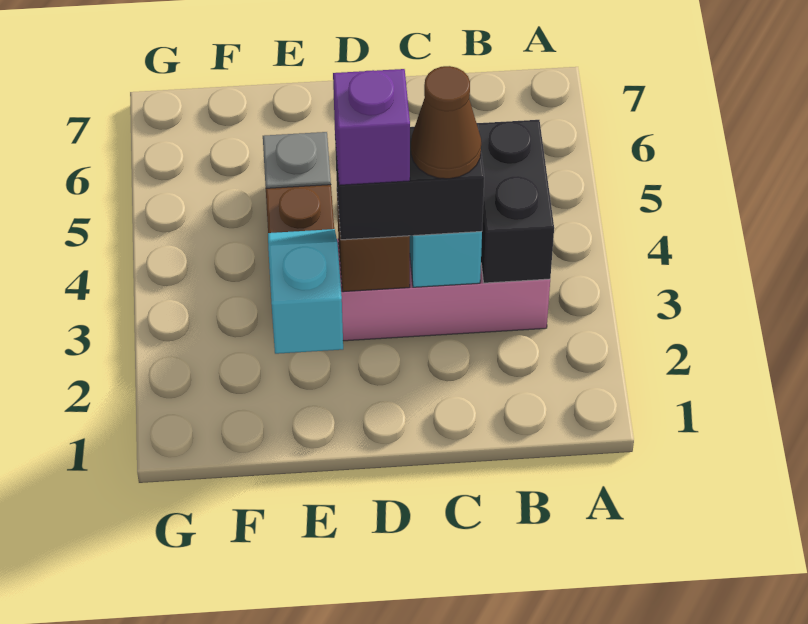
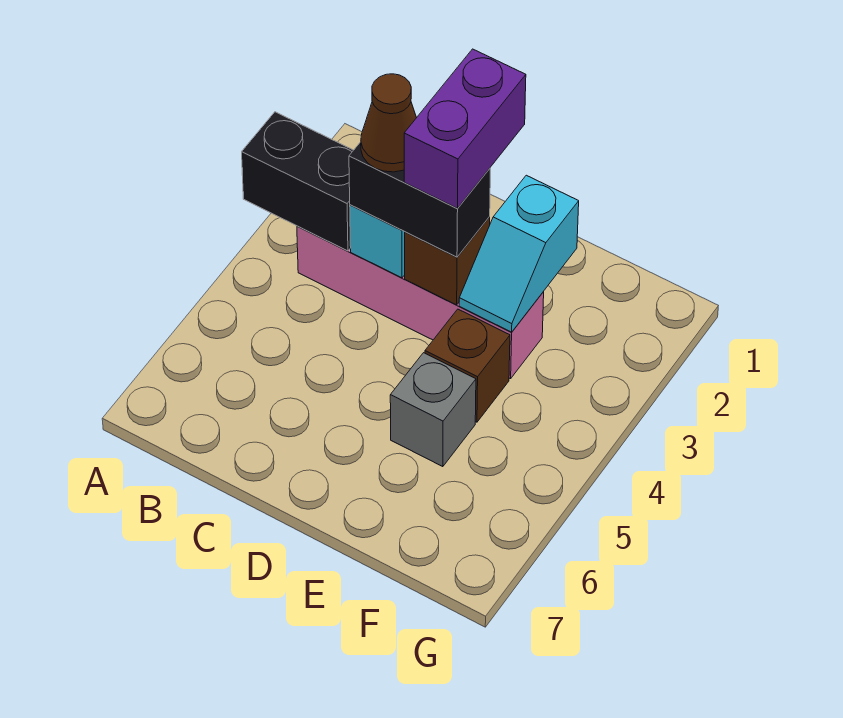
black brick B3:B4 level 2 -> black brick A3:B3 level 2
purple brick D3 level 4 -> purple brick D2:D3 level 4

